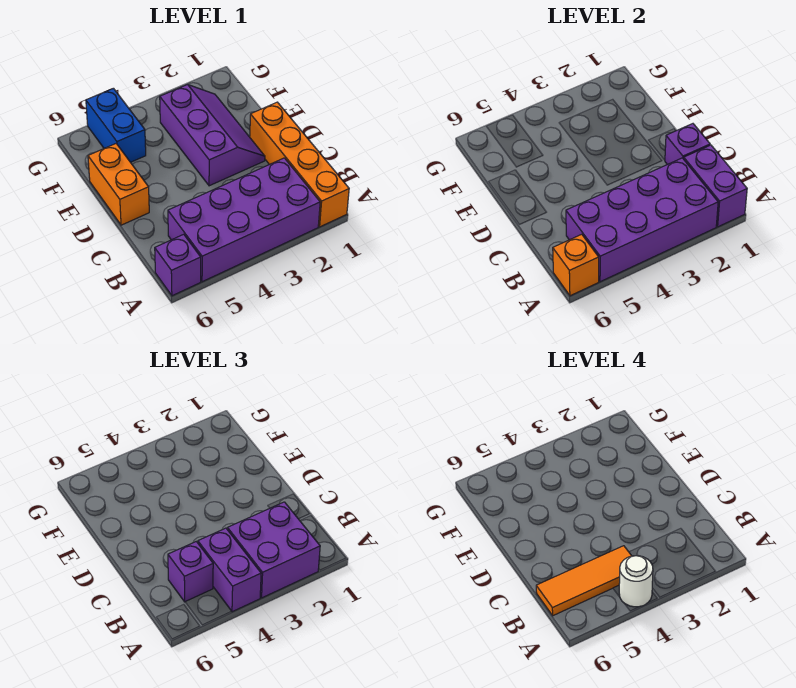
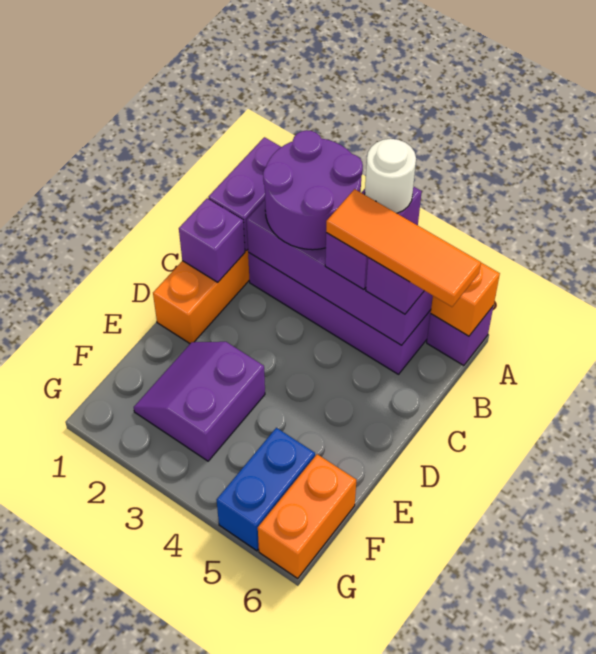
purple brick A2:B3 level 3 -> purple round brick A2:B3 level 3
purple slope D2:F3 level 1 top 3 -> purple slope E2:F3 level 1 top 3
orange brick D6:E6 level 1 -> orange brick F6:G6 level 1

